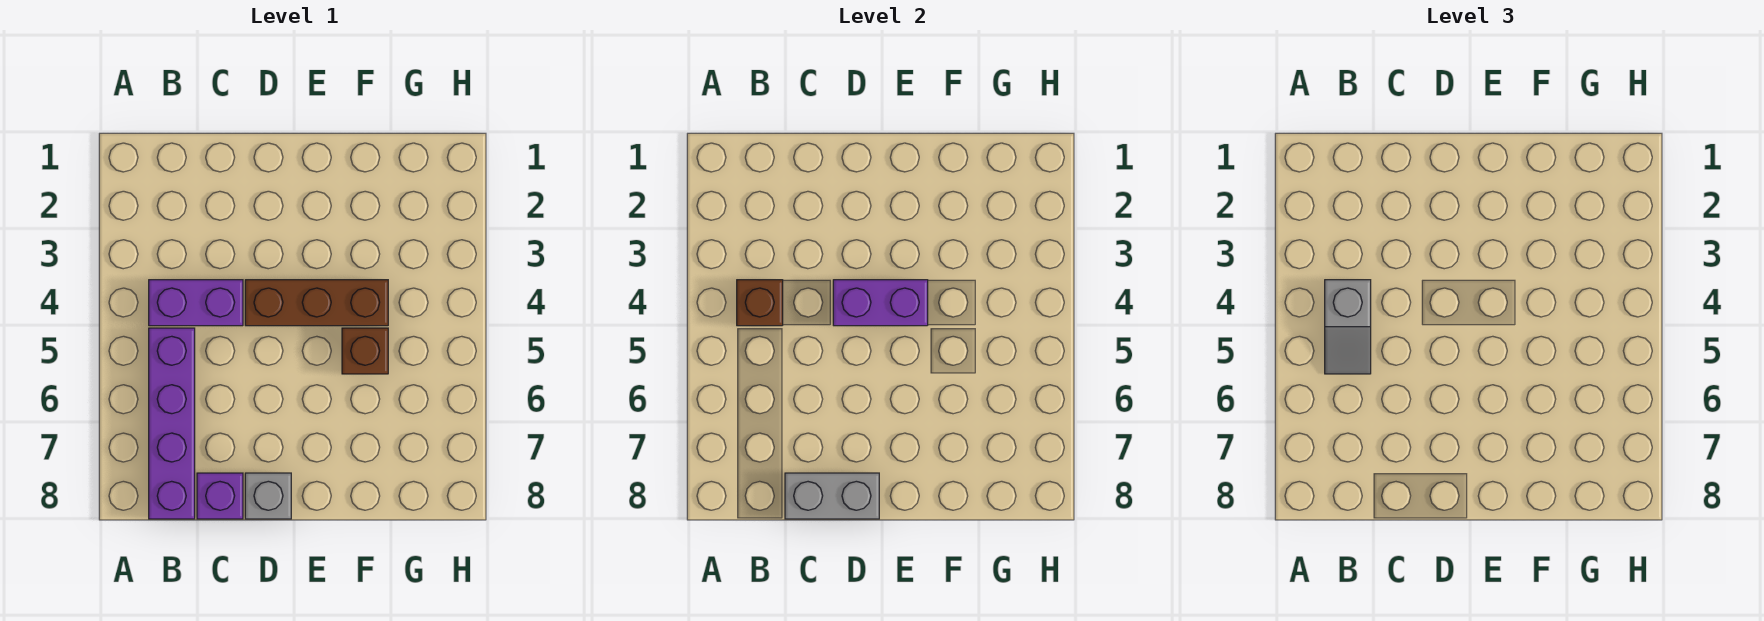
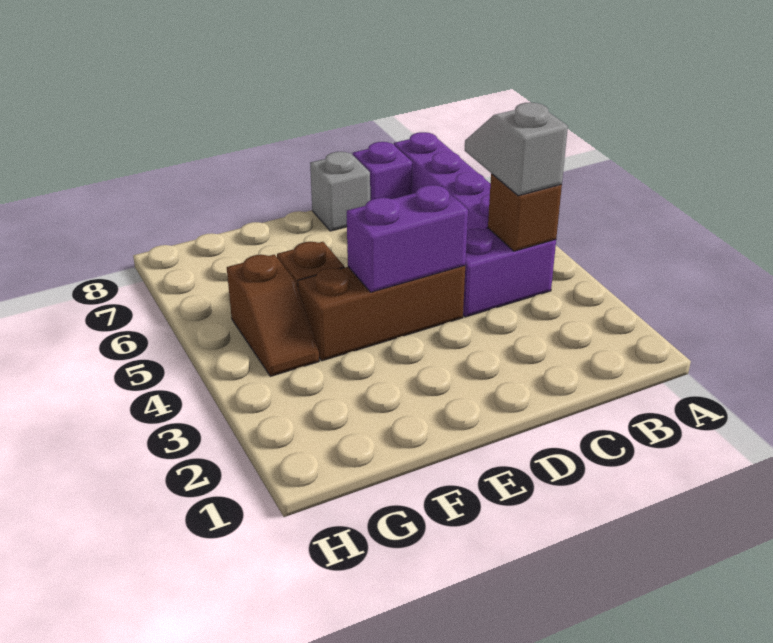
grey brick C8:D8 level 2 -> none
none -> brown slope G4:G5 level 1 top 5

